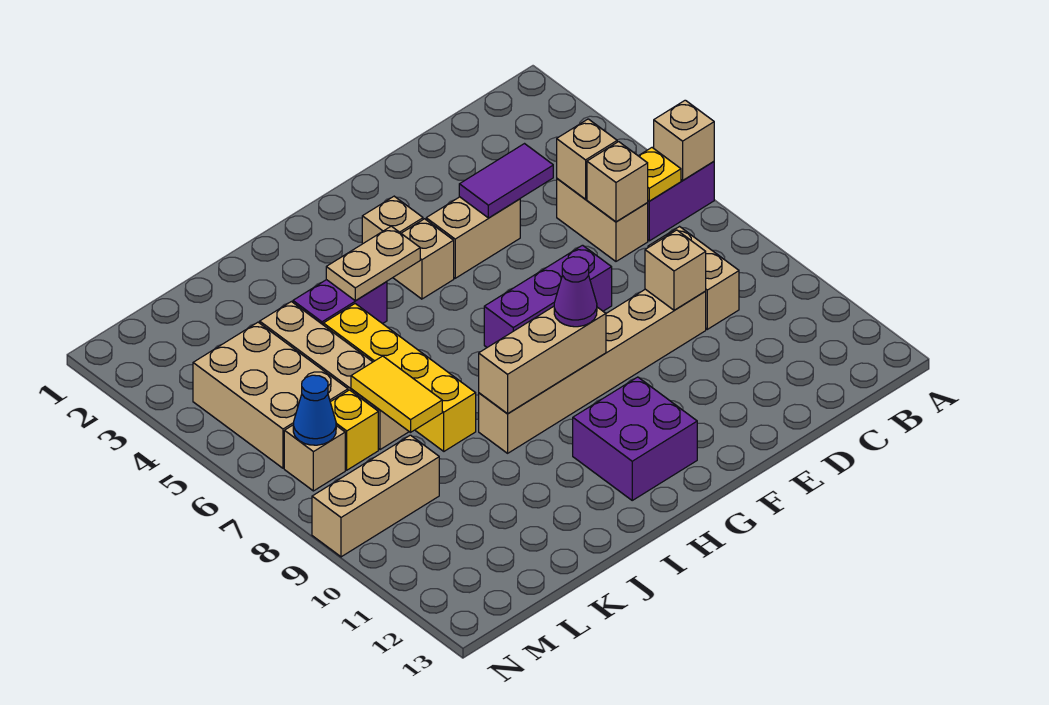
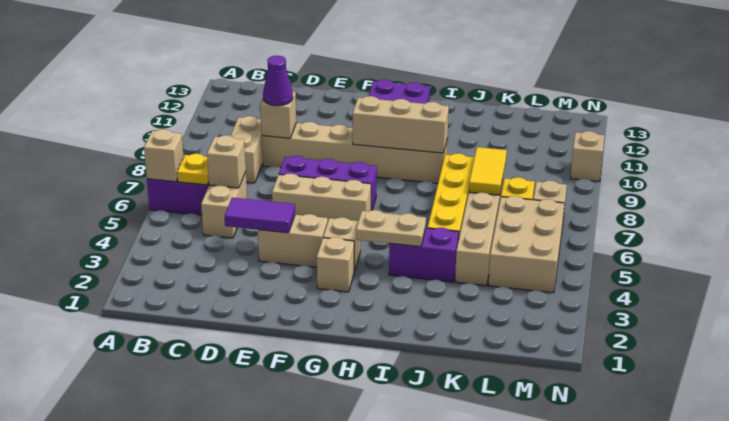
tan brick C5 level 2 -> tan brick N10 level 1
purple cone G9 level 3 -> purple cone D9 level 3
tan brick L9:N9 level 1 -> tan brick E6:G6 level 1
blue cone M7 level 2 -> none

